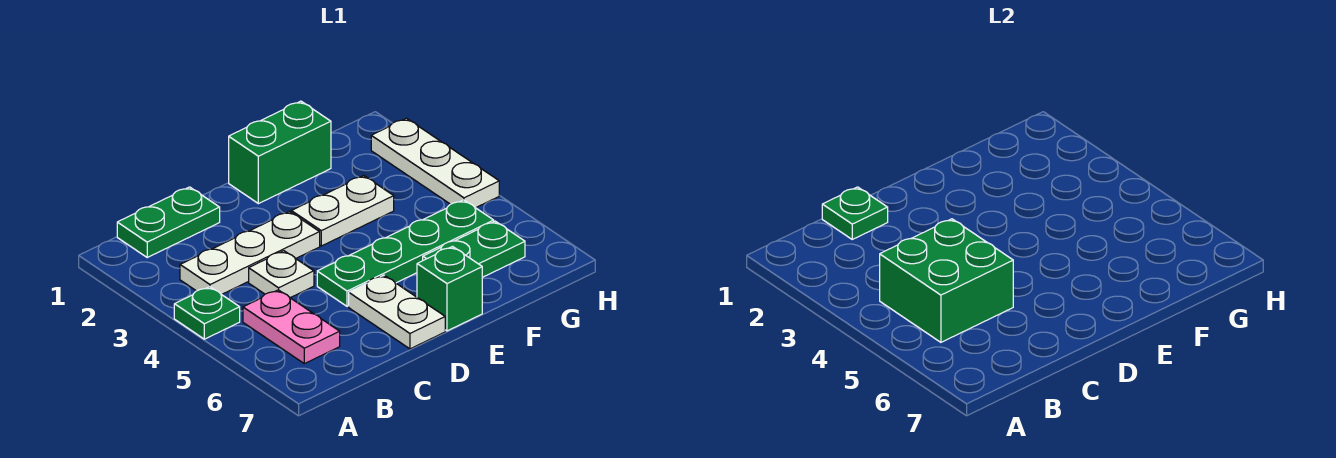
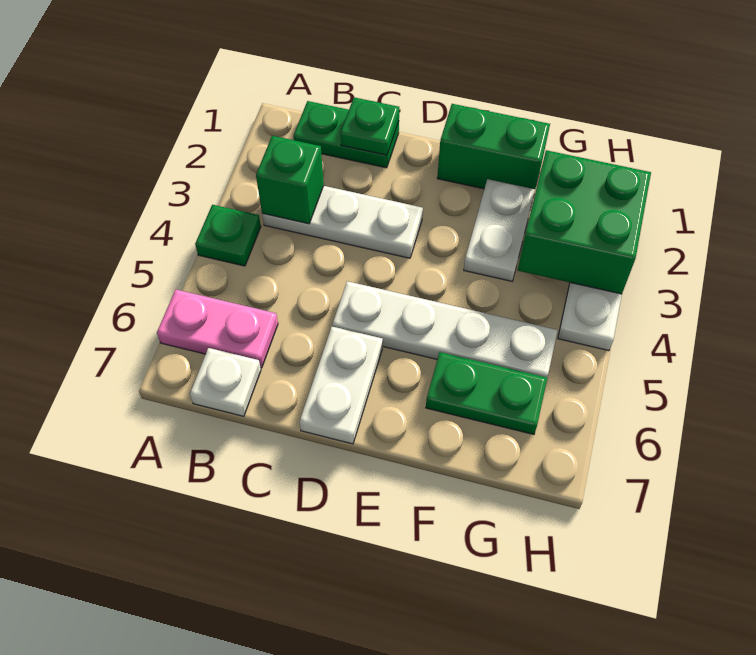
green brick B4:C5 level 2 -> green brick G2:H3 level 2
pink plate B5:B6 level 1 -> pink plate A6:B6 level 1
white plate C4 level 1 -> white plate B7 level 1
green plate D5:G5 level 1 -> white plate D5:G5 level 1
white plate E3:F3 level 1 -> white plate F2:F3 level 1
green brick E7 level 1 -> green brick B3 level 2

